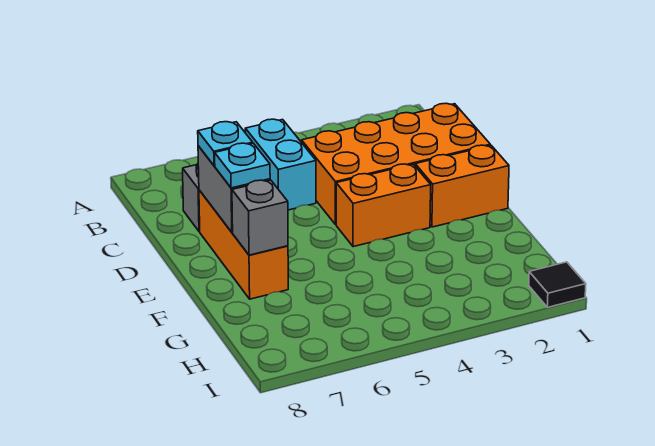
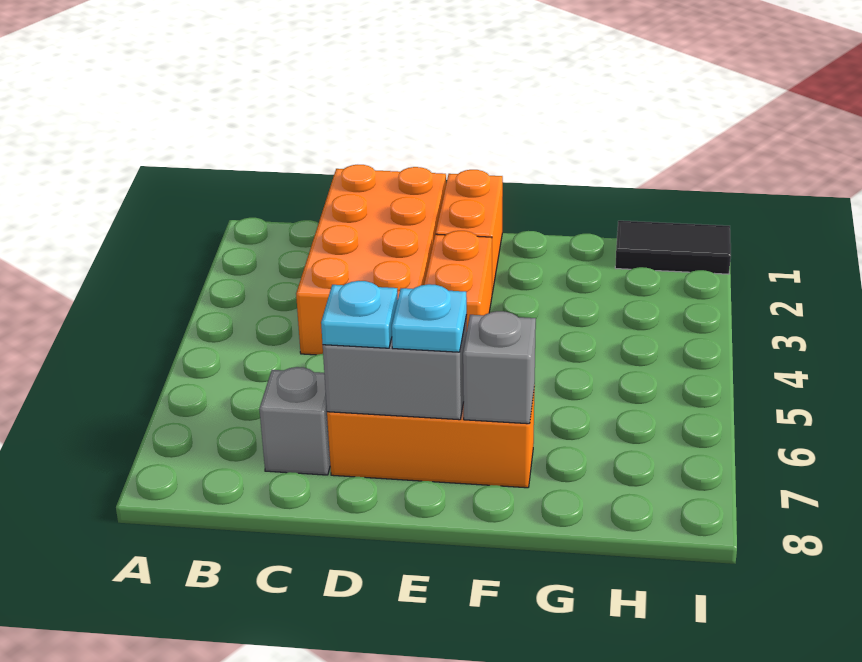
cyan brick B5:C5 level 1 -> none
black tile I1 level 1 -> black tile H1:I1 level 1

